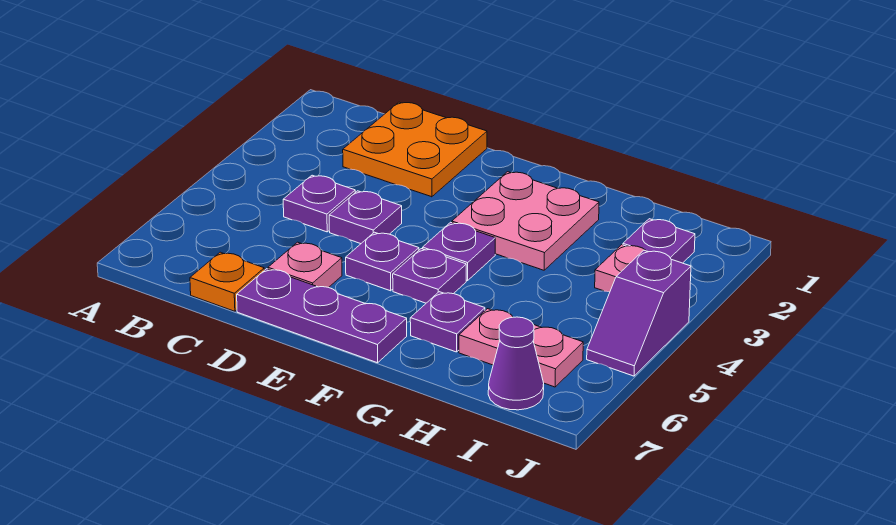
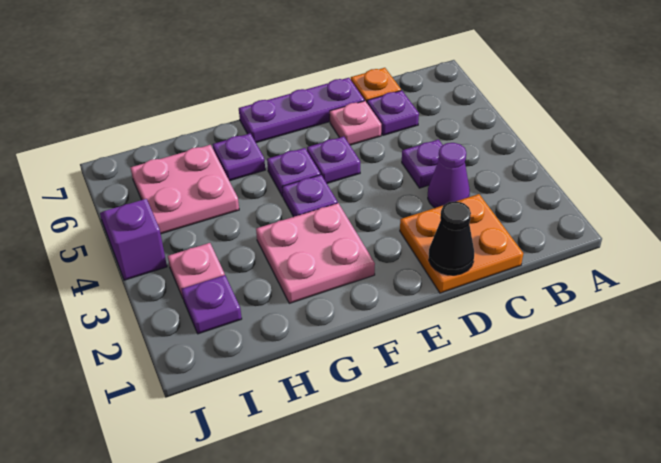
none -> black cone D1 level 2
purple plate D4 level 1 -> purple plate C6 level 1
pink plate H6:I6 level 1 -> pink plate H5:I6 level 1
purple cone I7 level 1 -> purple cone C3 level 1

